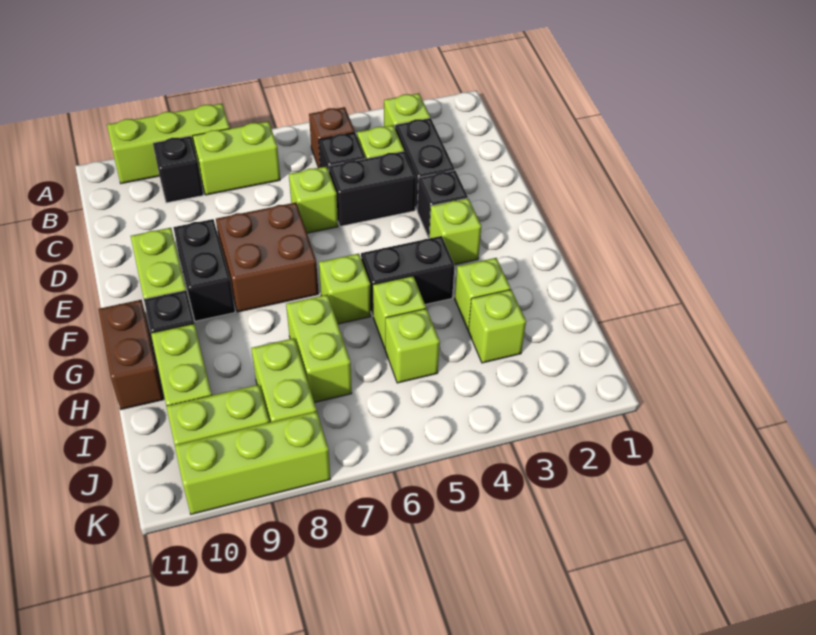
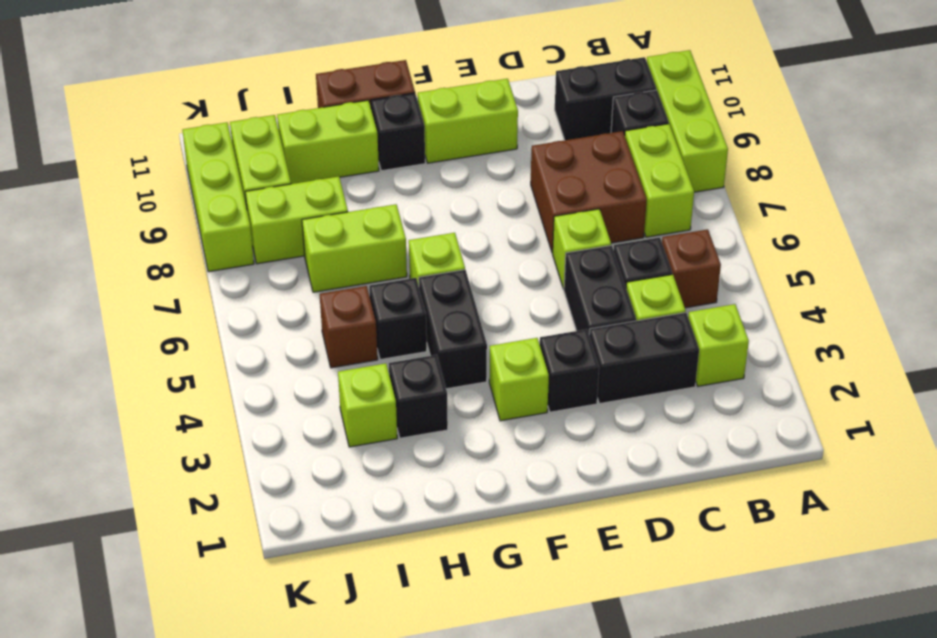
brown brick E7:F8 level 1 -> brown brick C7:D8 level 1
black brick E9:F9 level 1 -> black brick B10:C10 level 1
lime brick H3 level 1 -> black brick H3 level 1
lime brick H5 level 1 -> black brick H5 level 1
lime brick I5 level 1 -> brown brick I5 level 1

